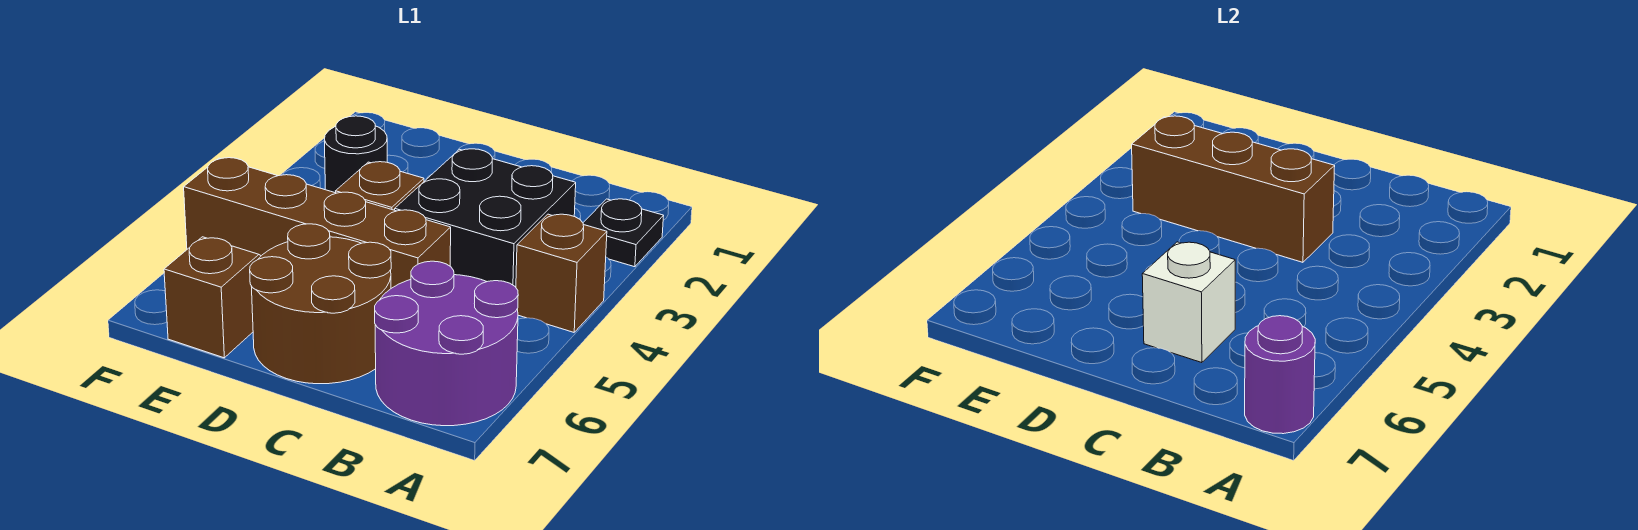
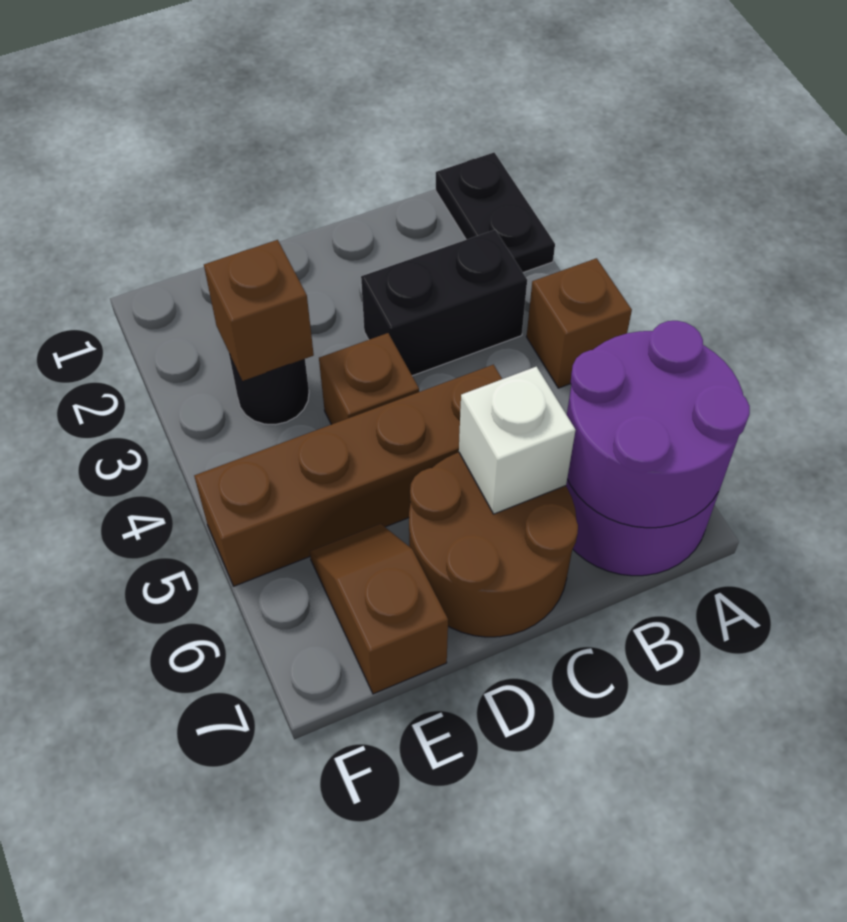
black plate A2 level 1 -> black plate A1:A2 level 1
purple round brick A7 level 2 -> purple round brick A6:B7 level 2
black brick B3:C4 level 1 -> black brick B3:C3 level 1
brown brick C3:E3 level 2 -> brown brick E3 level 2

